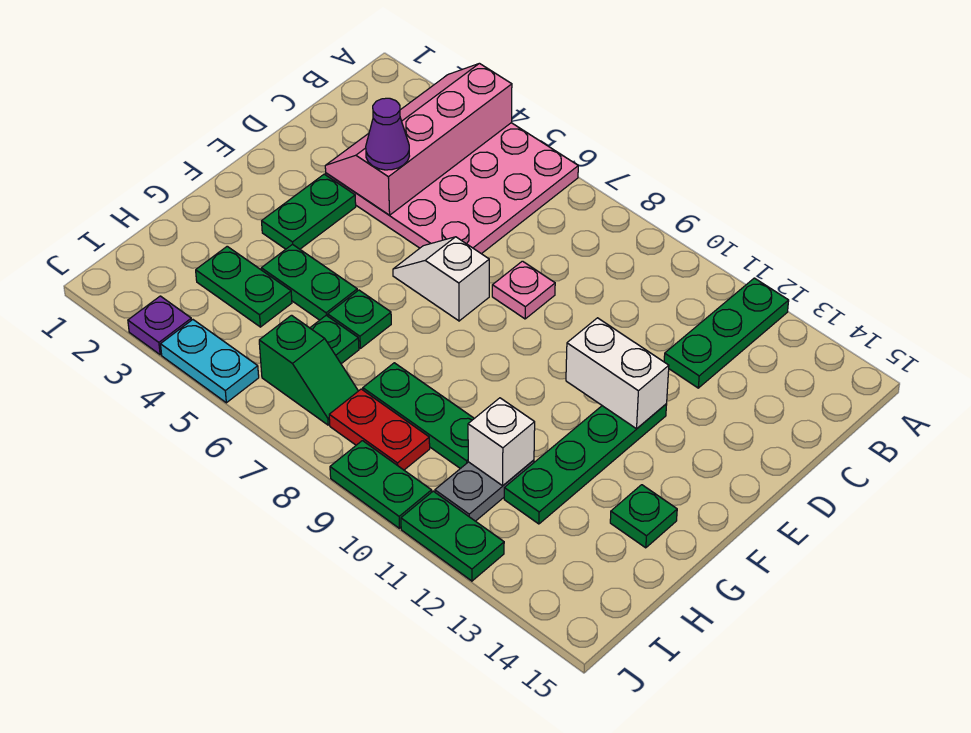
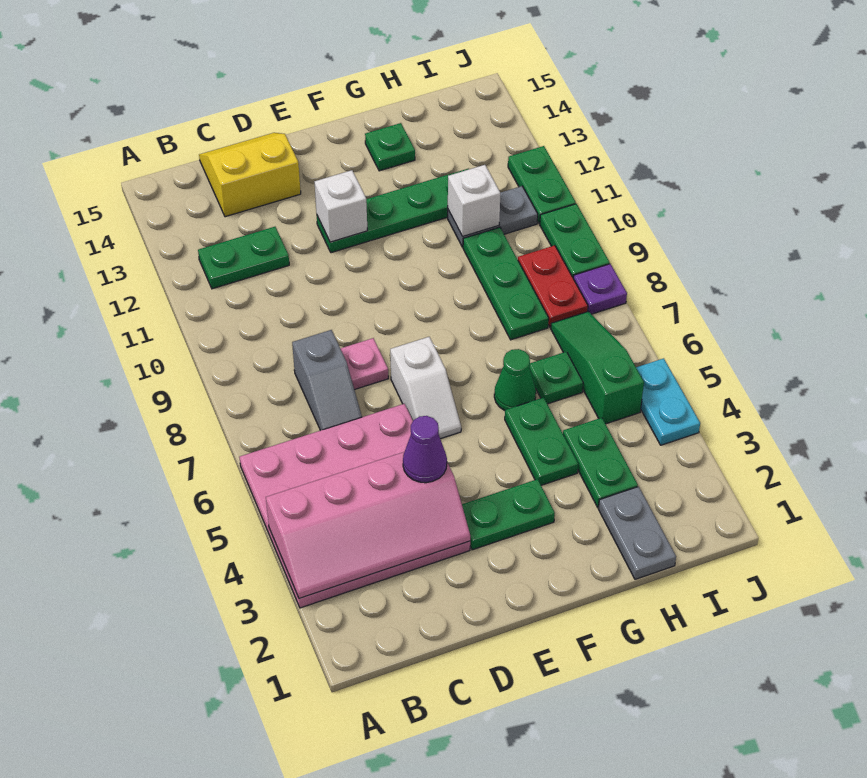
green plate A12:C12 level 1 -> green plate B12:C12 level 1
none -> grey slope C7:C8 level 1 top 8
none -> yellow slope C14:D15 level 1 top 14
white brick E11:E12 level 2 -> white brick E12 level 2
green plate G6 level 1 -> green cone G6 level 1
none -> grey plate H1:H2 level 1
green slope I6:I7 level 1 top 6 -> green slope I5:I7 level 1 top 5
purple plate J3 level 1 -> purple plate J8 level 1

